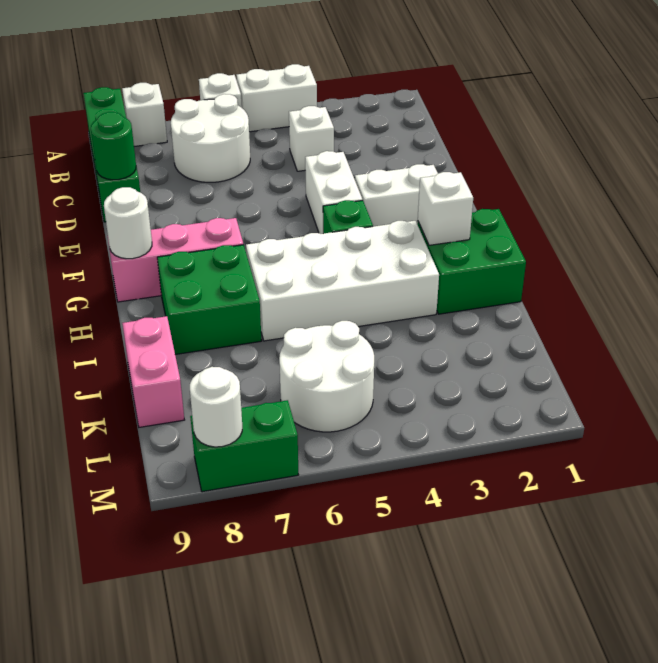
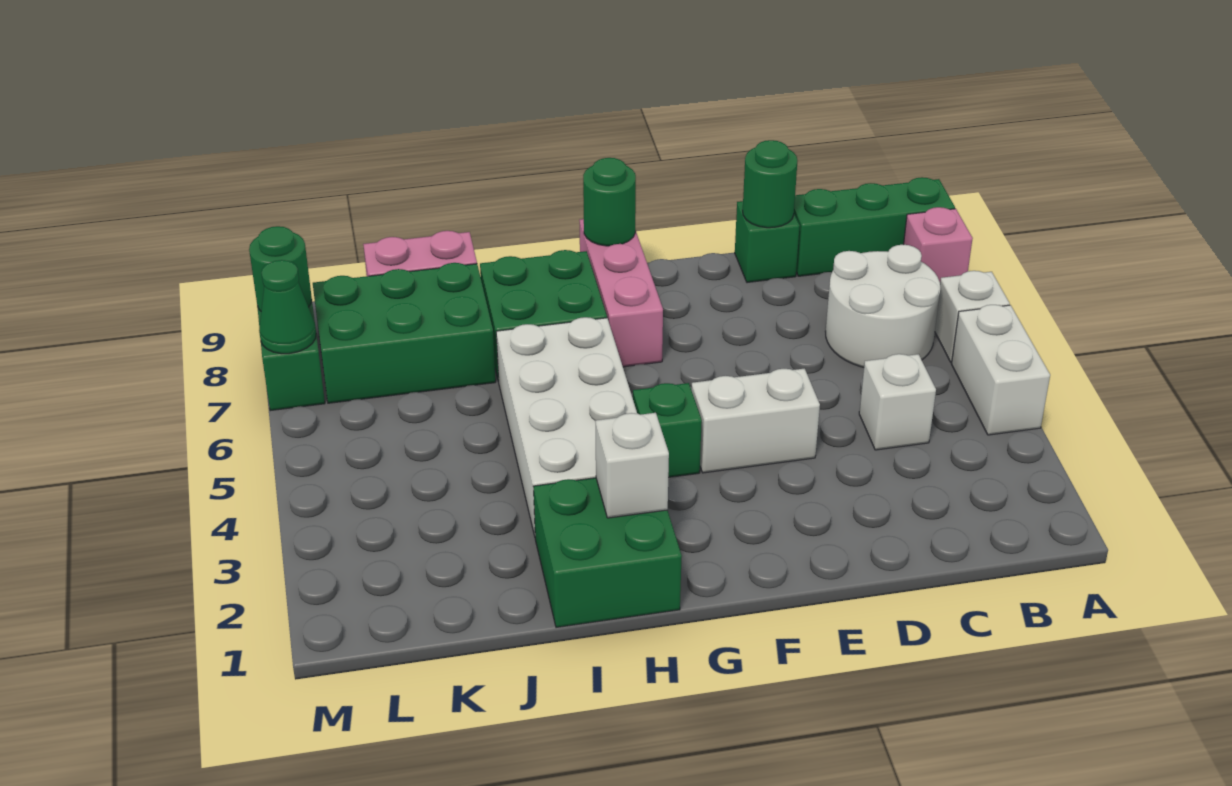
white brick A8 level 1 -> pink brick A8 level 1
white brick F2:F3 level 1 -> none
white round brick G9 level 2 -> green round brick G9 level 2
none -> green brick J7:L8 level 1
white round brick K5:L6 level 1 -> none
none -> green cone M7 level 2
white round brick M8 level 2 -> green round brick M8 level 2

